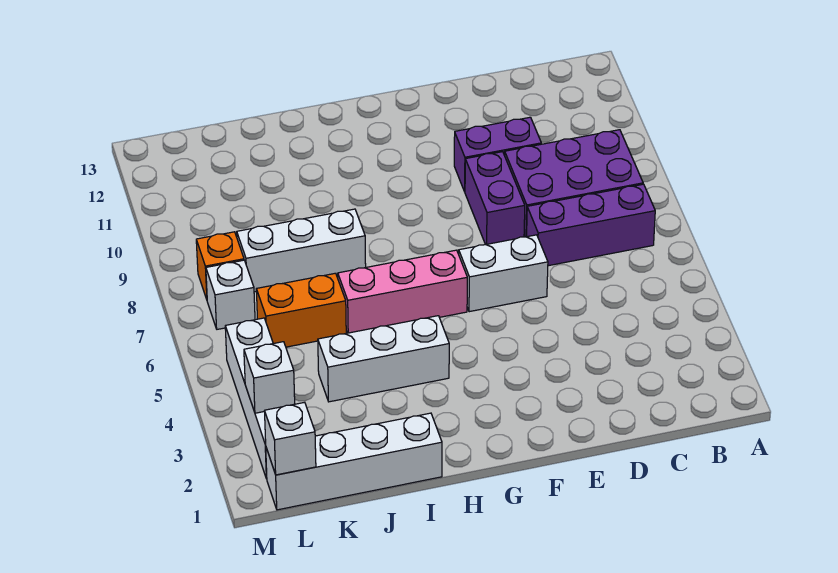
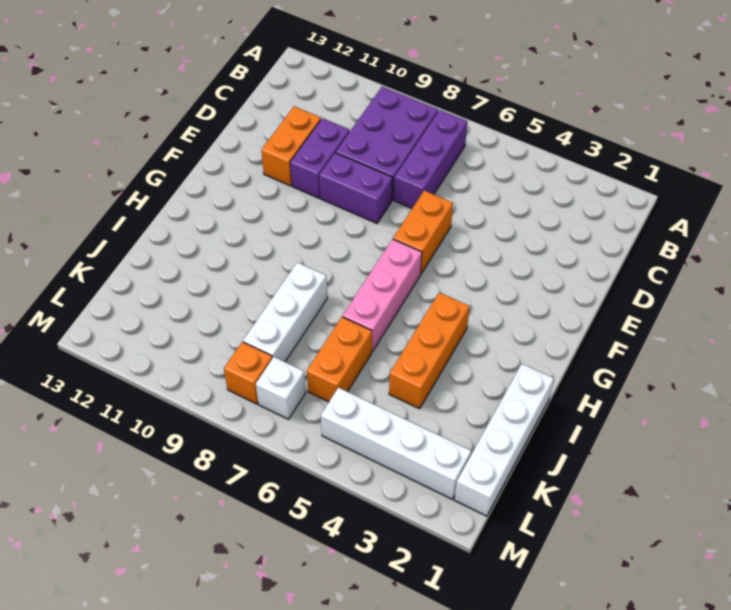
none -> orange brick D11:E11 level 1
white brick E6:F6 level 1 -> orange brick E6:F6 level 1
white brick H4:J4 level 1 -> orange brick H4:J4 level 1
white brick L1 level 2 -> none
white brick L3 level 2 -> none

